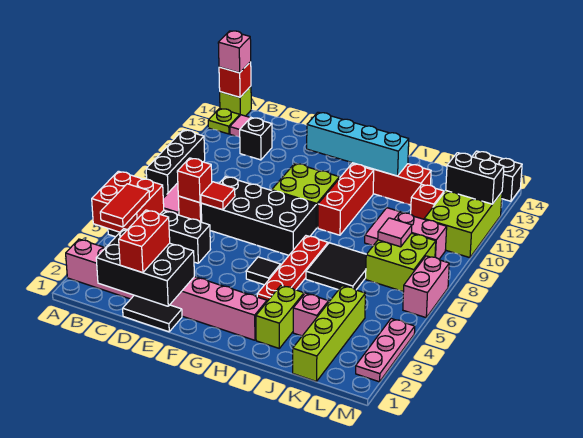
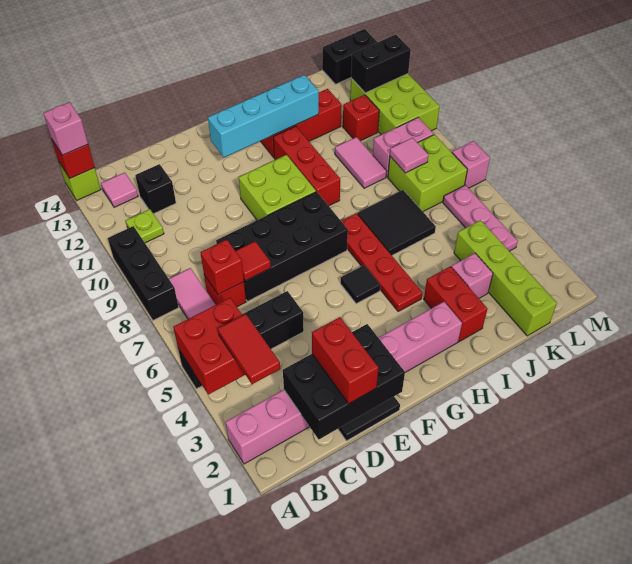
lime plate A13 level 1 -> lime plate B11 level 1
lime brick I2:I3 level 1 -> red brick I2:I3 level 1
pink plate M2:M4 level 1 -> pink plate L4:L6 level 1
pink brick M6:M7 level 1 -> pink brick M7 level 1

